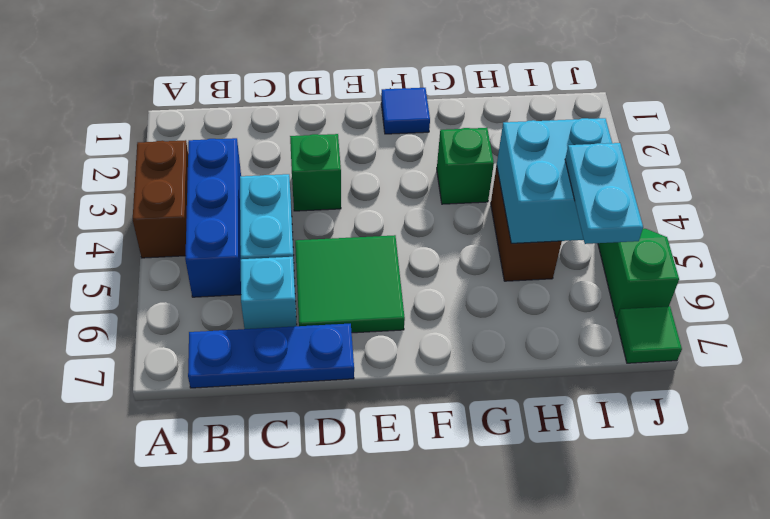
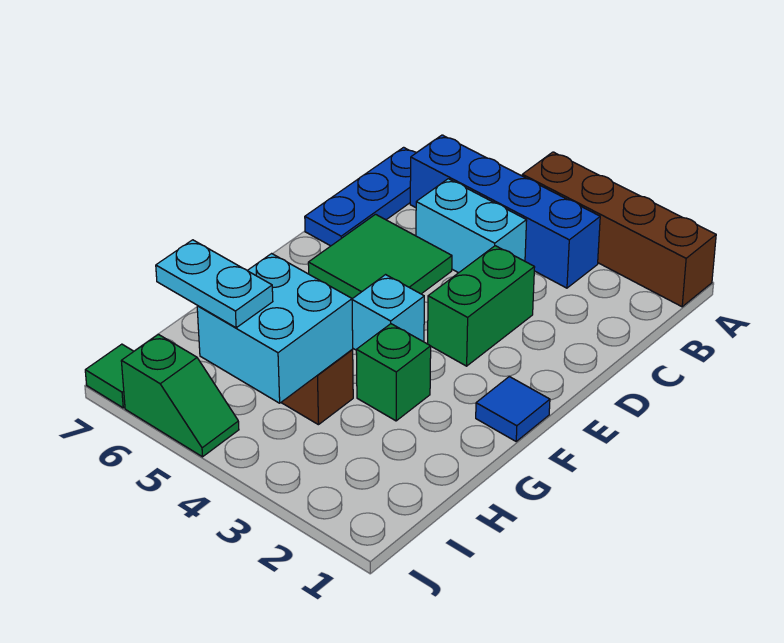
brown brick A3:A4 level 1 -> brown brick A1:A4 level 1
blue brick B3:B5 level 1 -> blue brick B3:B6 level 1
cyan brick C6 level 1 -> cyan brick F4 level 1
green brick D3 level 1 -> green brick D3:E3 level 1

